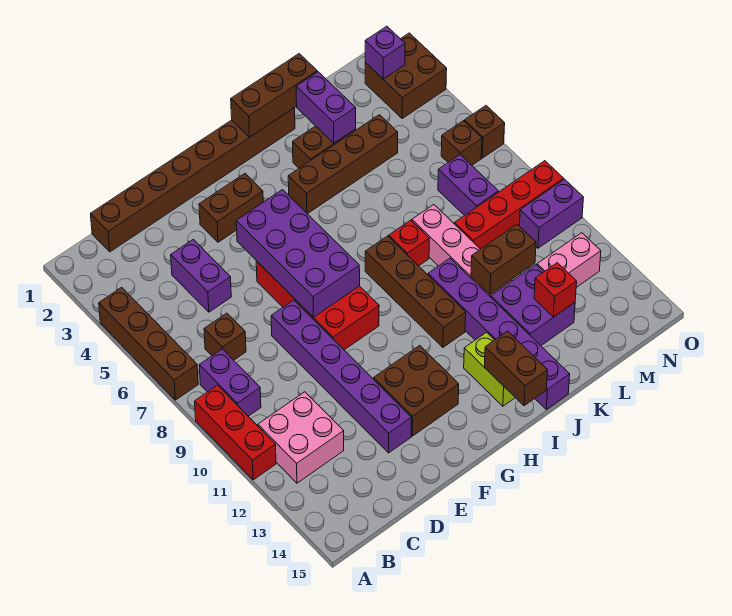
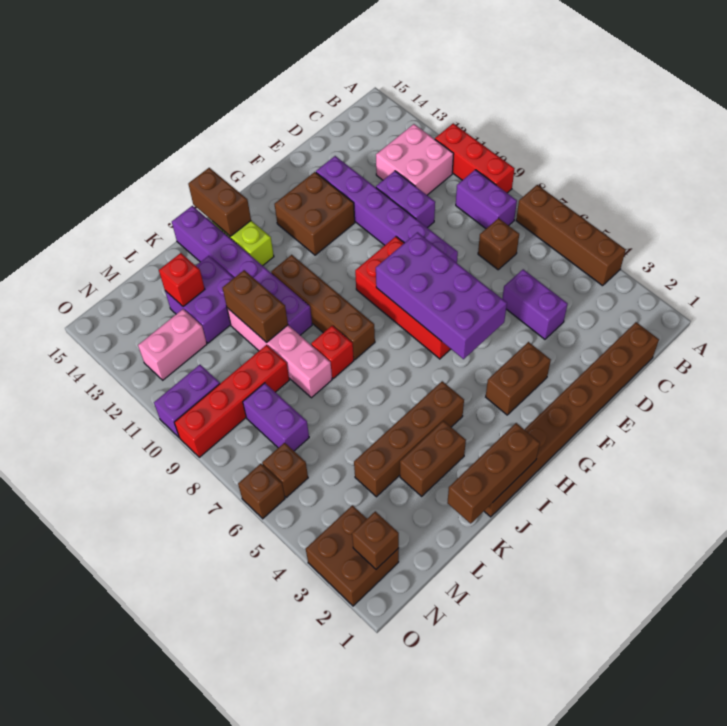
purple brick K2:K3 level 2 -> purple brick D10:D11 level 1
brown brick K11:L11 level 2 -> brown brick K10:K11 level 2
purple brick N2 level 2 -> brown brick N2 level 2

